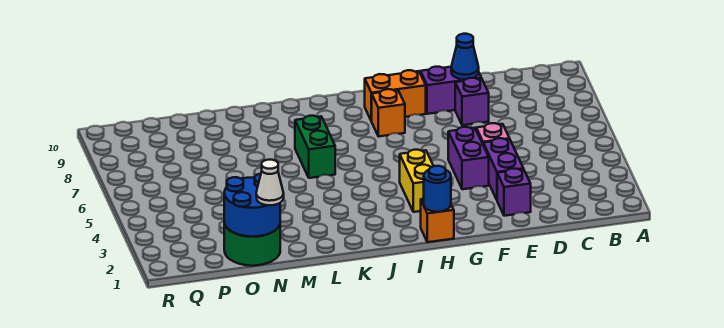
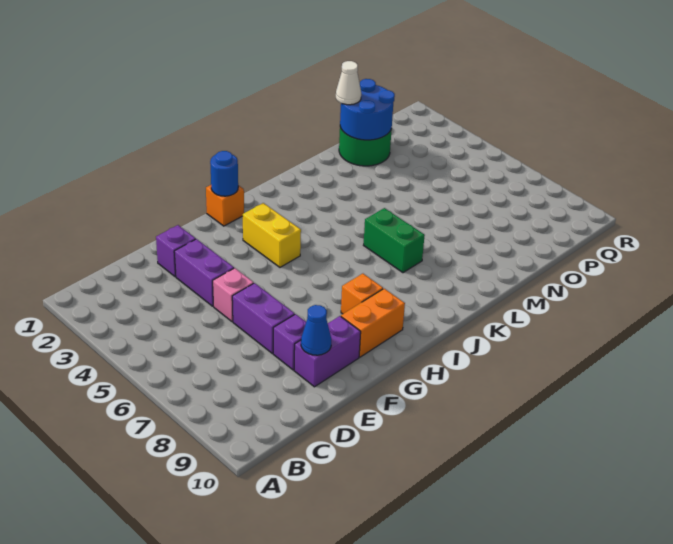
purple brick F4:F5 level 1 -> purple brick E6:E7 level 1

